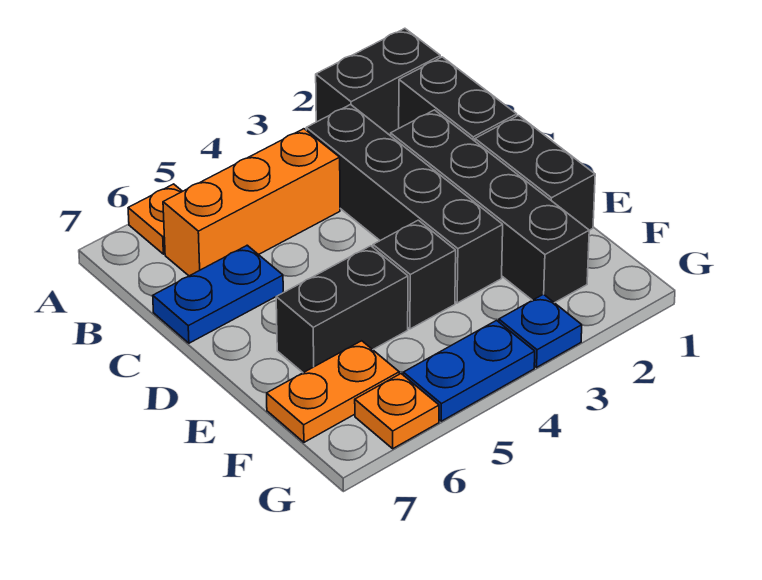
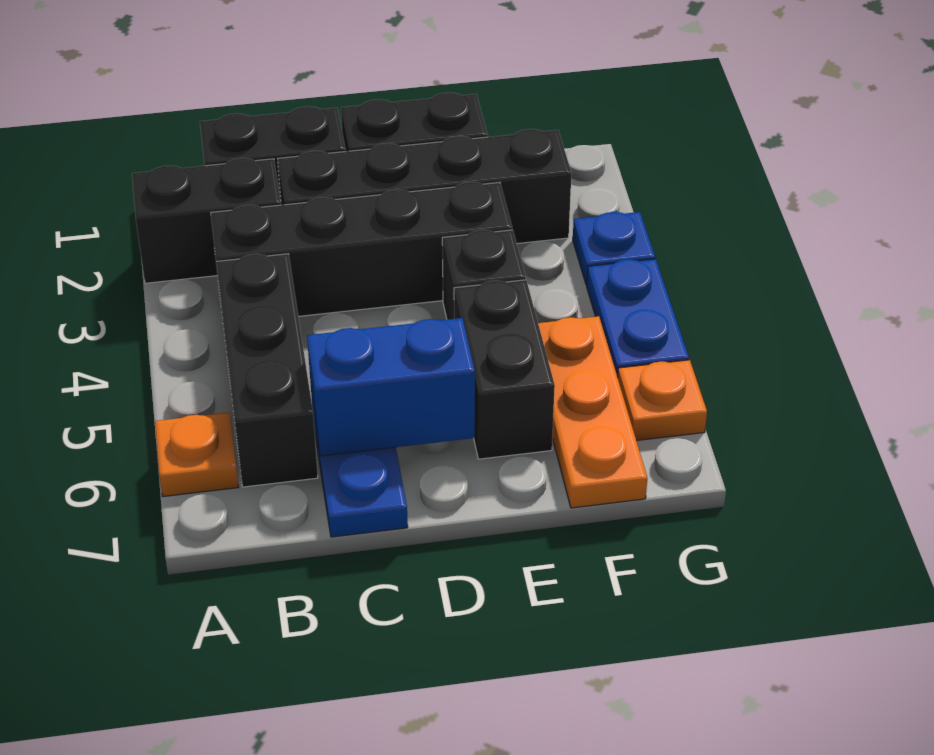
black brick A1:A2 level 1 -> black brick A2:B2 level 1
orange brick B4:B6 level 1 -> black brick B4:B6 level 1
none -> blue brick C6:D6 level 2
orange plate F6:F7 level 1 -> orange plate F5:F7 level 1

